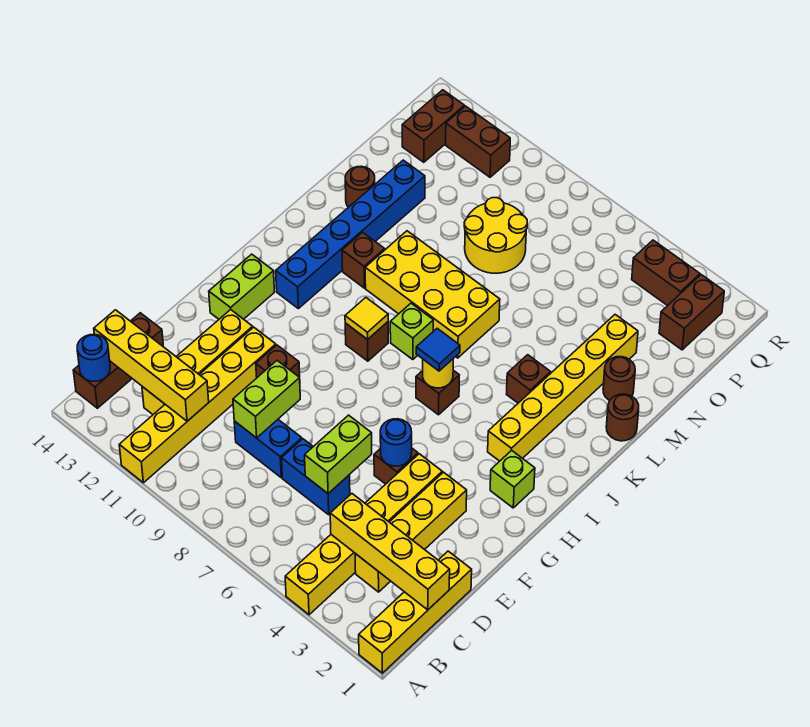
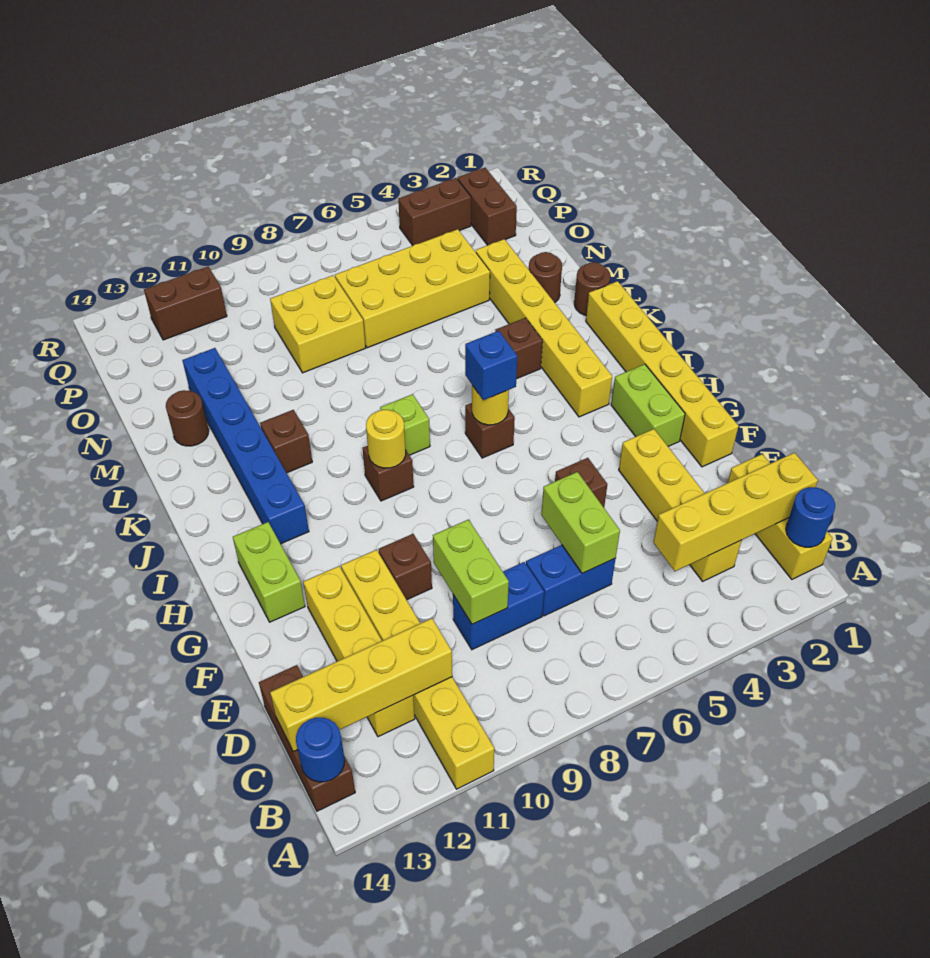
yellow brick A1:D1 level 1 -> yellow brick B1:D1 level 1
yellow brick A4:F4 level 1 -> yellow brick F1:K1 level 1
blue round brick F5 level 2 -> blue round brick B1 level 2
lime brick H2 level 1 -> lime brick G2:H2 level 1
blue tile I6 level 3 -> blue brick I6 level 3
yellow tile I9 level 2 -> yellow round brick I9 level 2
yellow brick K7:L10 level 1 -> yellow brick N4:O7 level 1
yellow round brick N8:O9 level 1 -> yellow brick N8:O9 level 1
brown brick P13:Q13 level 1 -> none

